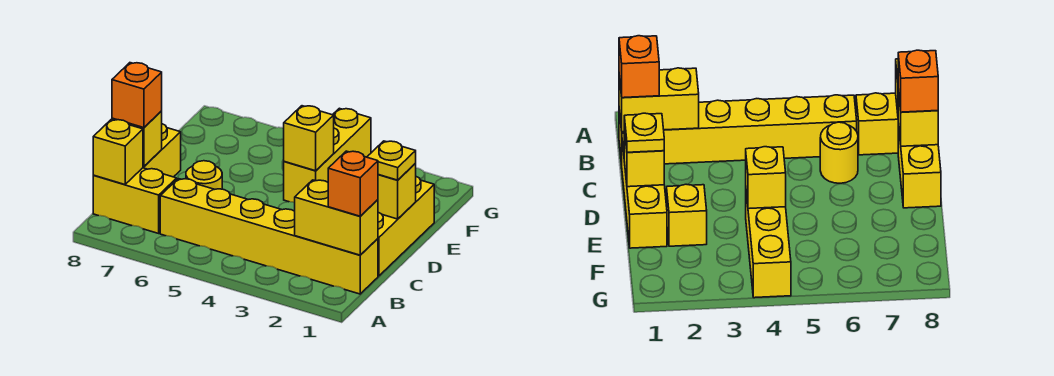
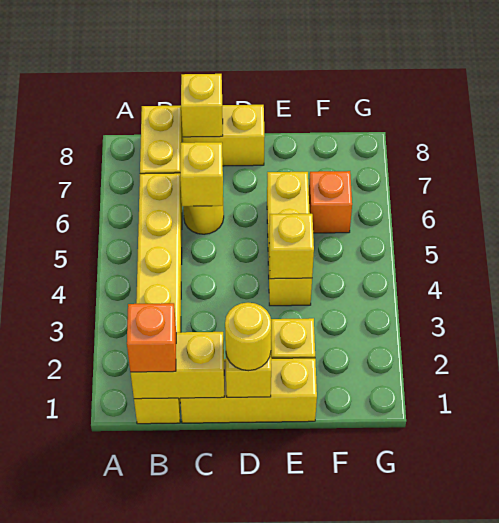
yellow brick B1:B2 level 2 -> yellow brick B1:C1 level 2
yellow brick B8 level 2 -> yellow brick C6 level 2
orange brick C8 level 3 -> orange brick F6 level 1
yellow plate D1 level 3 -> yellow round brick D1 level 3
yellow brick E4:G4 level 1 -> yellow brick E4:E6 level 1

